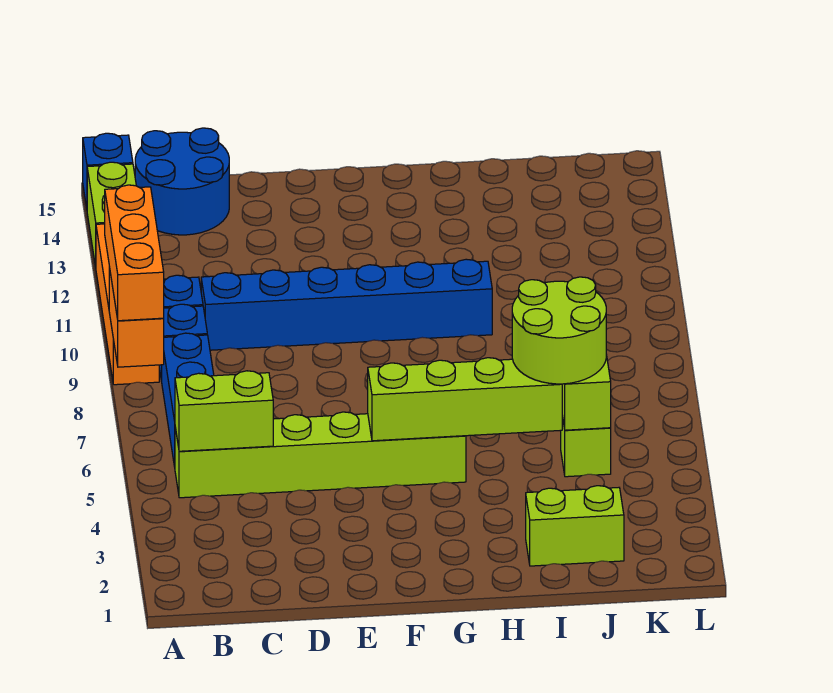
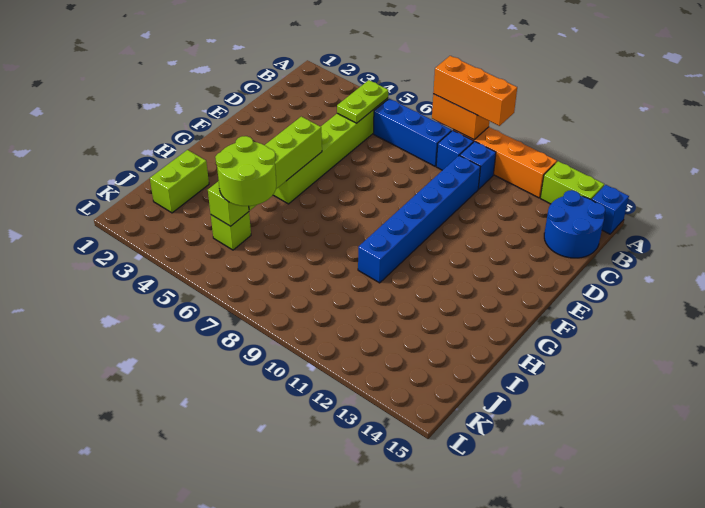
lime brick B5:C5 level 2 -> lime plate B5:C5 level 2

